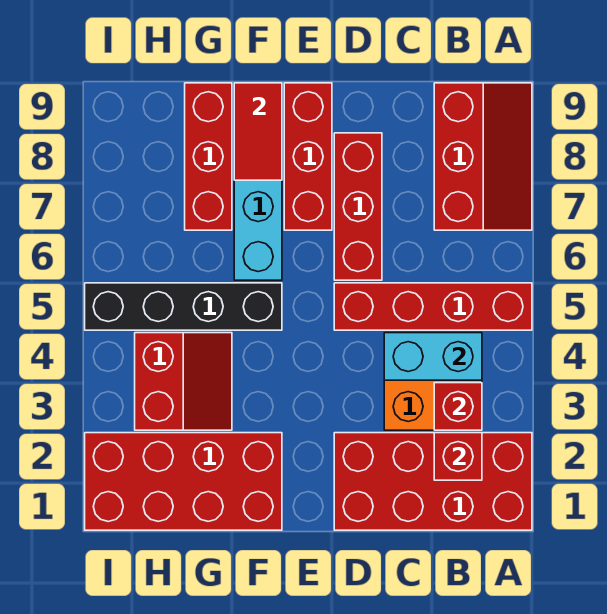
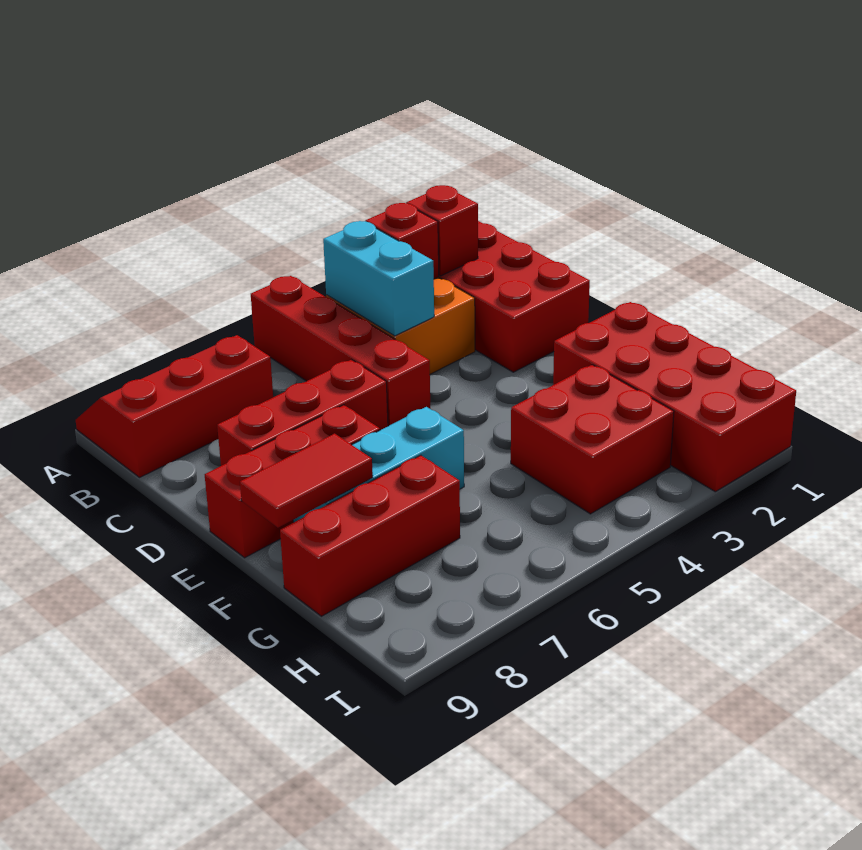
black brick F5:I5 level 1 -> none
red slope G3:H4 level 1 top H -> red brick G3:H4 level 1

